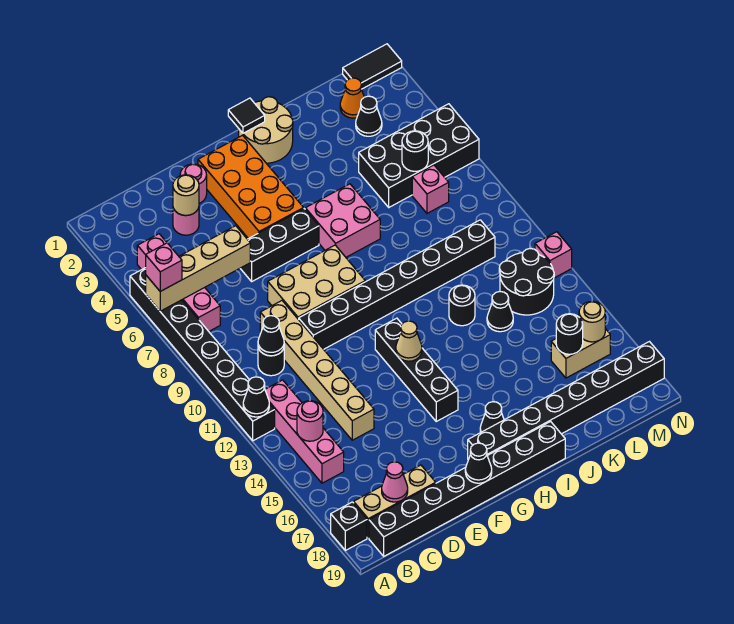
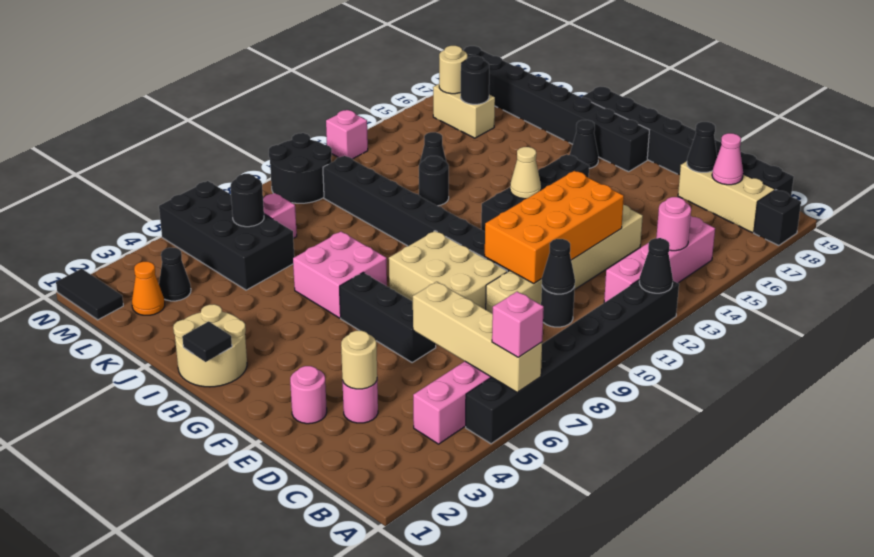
orange brick F2:G5 level 1 -> orange brick D10:E13 level 2
black cone F19 level 2 -> black cone D18 level 2
black round brick L12:M13 level 1 -> black round brick M9:N10 level 1

